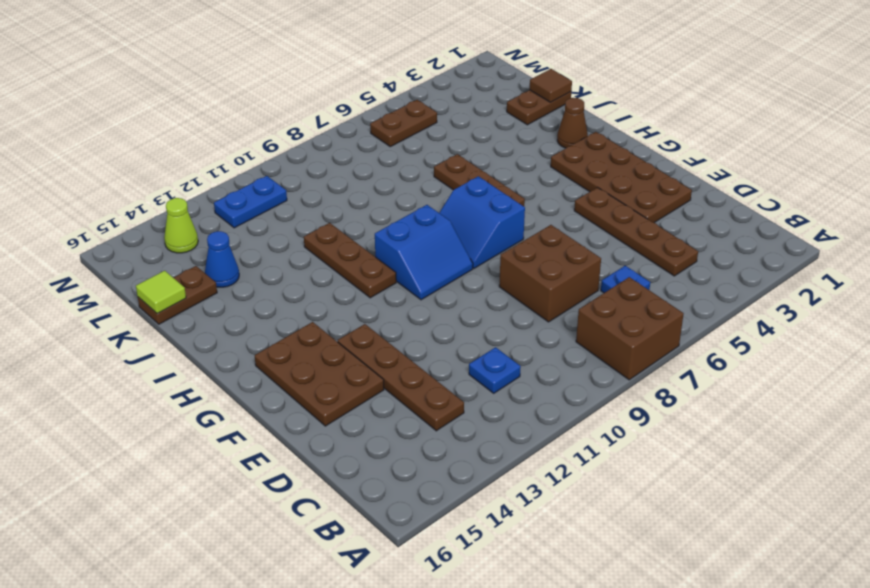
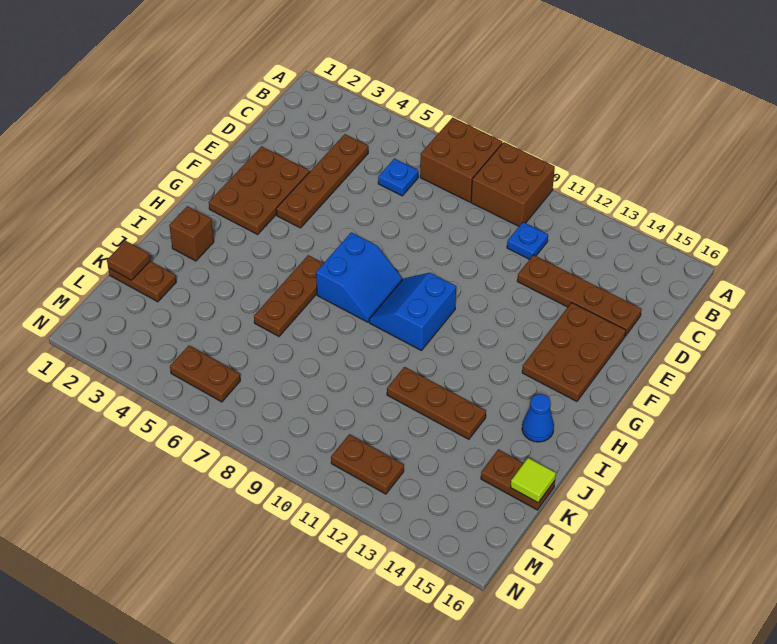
brown plate C13:F13 level 1 -> brown plate D12:D15 level 1
brown brick D7:E8 level 1 -> brown brick A9:B10 level 1
brown plate E2:H3 level 1 -> brown plate E2:G3 level 1
blue slope G9:H10 level 1 top H -> blue slope G9:H10 level 1 top 10
brown plate H11:J11 level 1 -> brown plate J11:J13 level 1
brown cone I2 level 1 -> brown brick I2 level 1
blue cone K14 level 1 -> blue cone I15 level 1
blue plate M11:M12 level 1 -> brown plate M11:M12 level 1
lime cone M14 level 1 -> none

